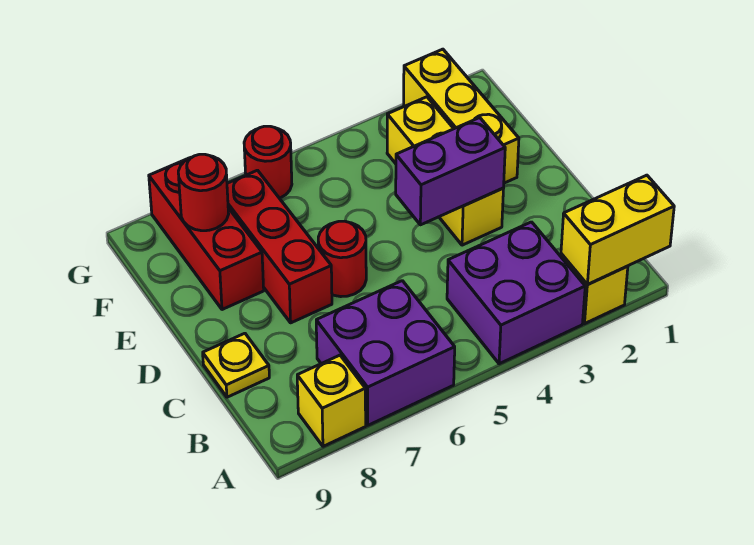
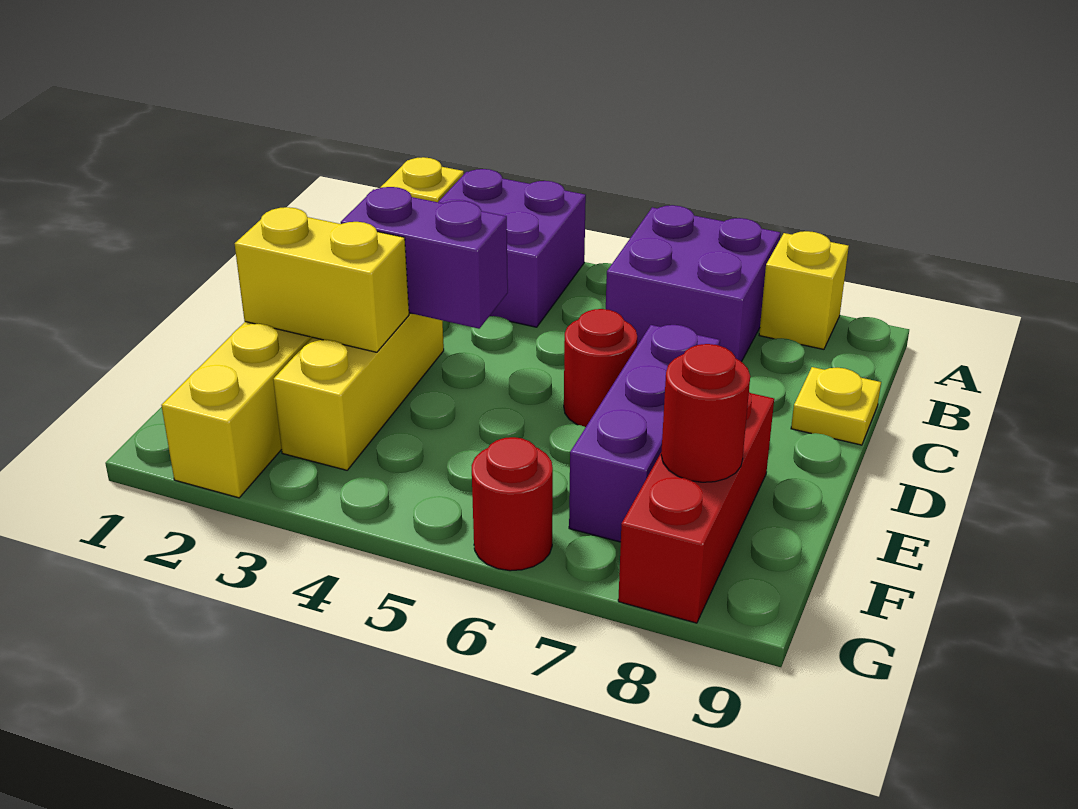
yellow brick A1:A2 level 2 -> yellow brick E2:E3 level 2
red brick D7:F7 level 1 -> purple brick D7:F7 level 1

